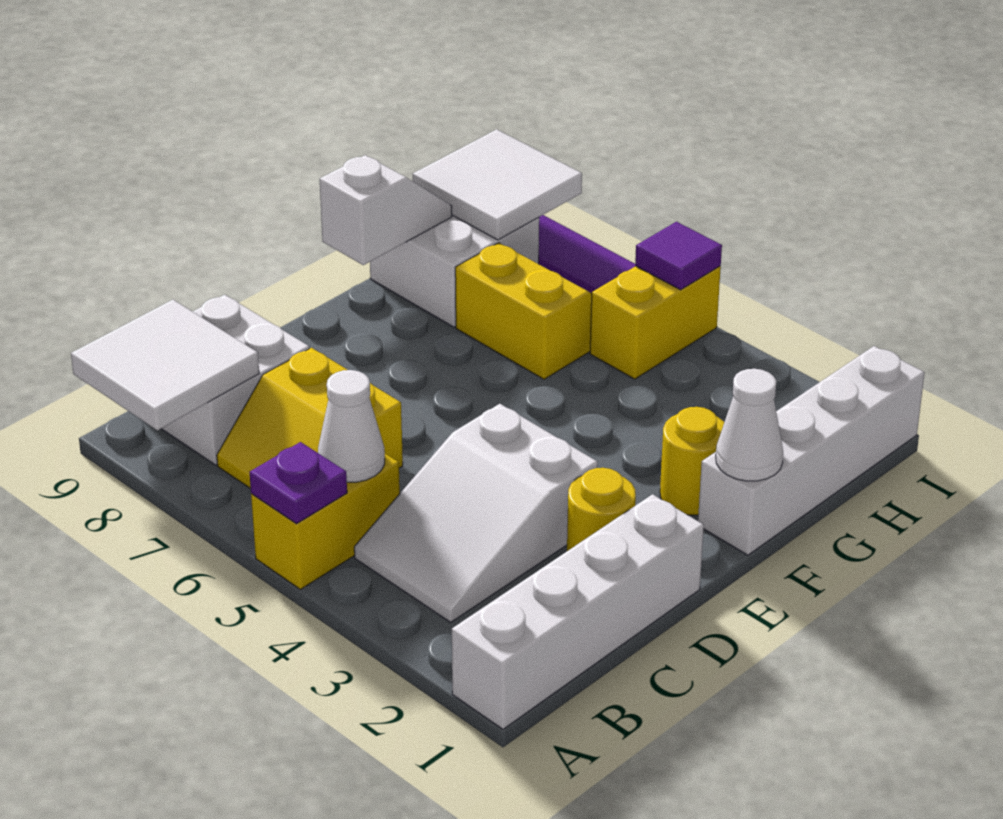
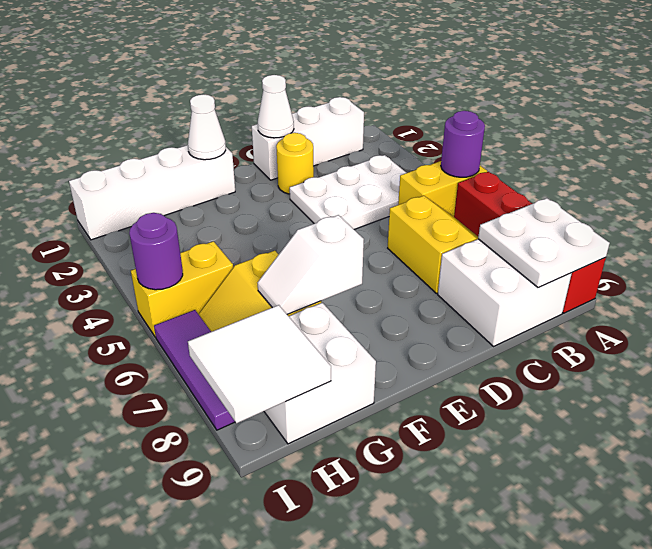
white brick A1:D1 level 1 -> white brick B1:D1 level 1
purple plate A5 level 2 -> purple round brick A5 level 2
none -> red brick A6:A9 level 1
white tile A8:B9 level 2 -> white plate A8:B9 level 2
white slope B3:D4 level 1 top D -> white plate B3:D4 level 1
white cone B5 level 2 -> white cone D1 level 2
yellow round brick F2 level 1 -> none
white slope F9:G9 level 2 top F -> white slope F7:G7 level 2 top F
purple tile I5 level 2 -> purple round brick I5 level 2

